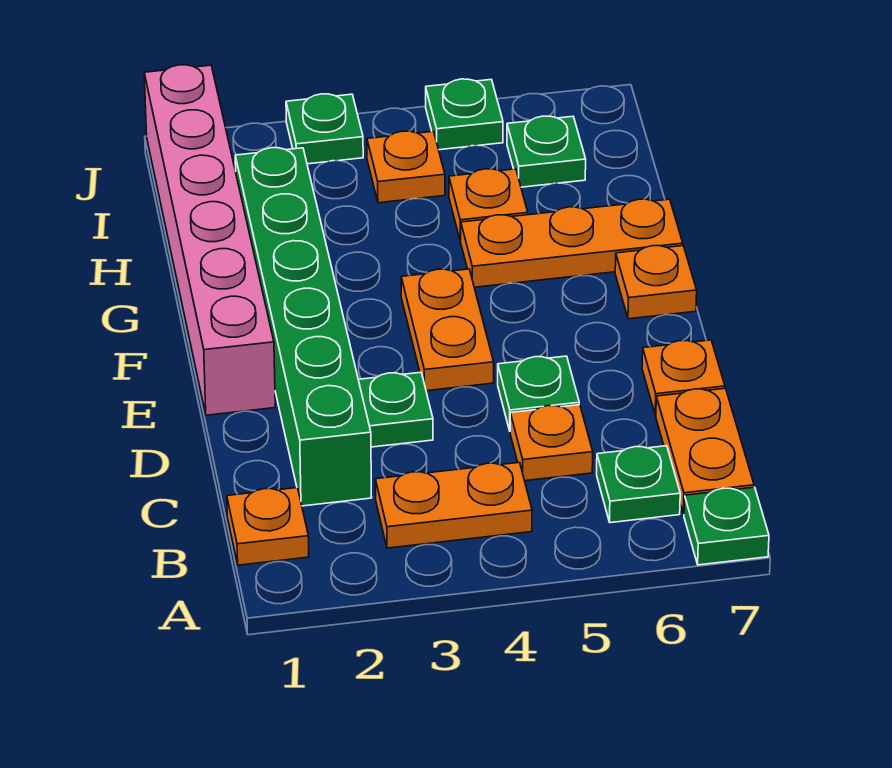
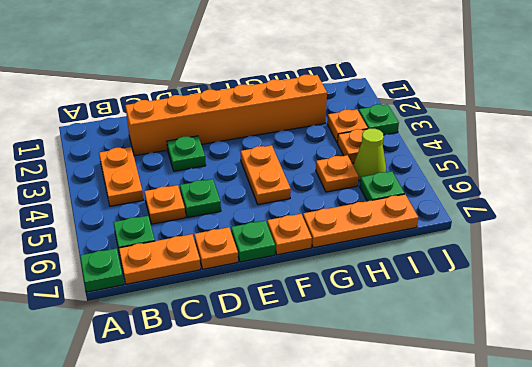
orange plate B1 level 1 -> orange plate I3 level 1
green brick C2:H2 level 1 -> orange brick C2:H2 level 1
pink brick E1:J1 level 1 -> none
orange plate E4:F4 level 1 -> orange plate F4:F5 level 1
orange plate G5:G7 level 1 -> orange plate G7:I7 level 1
none -> lime cone I5 level 1
green plate J5 level 1 -> green plate E7 level 1

